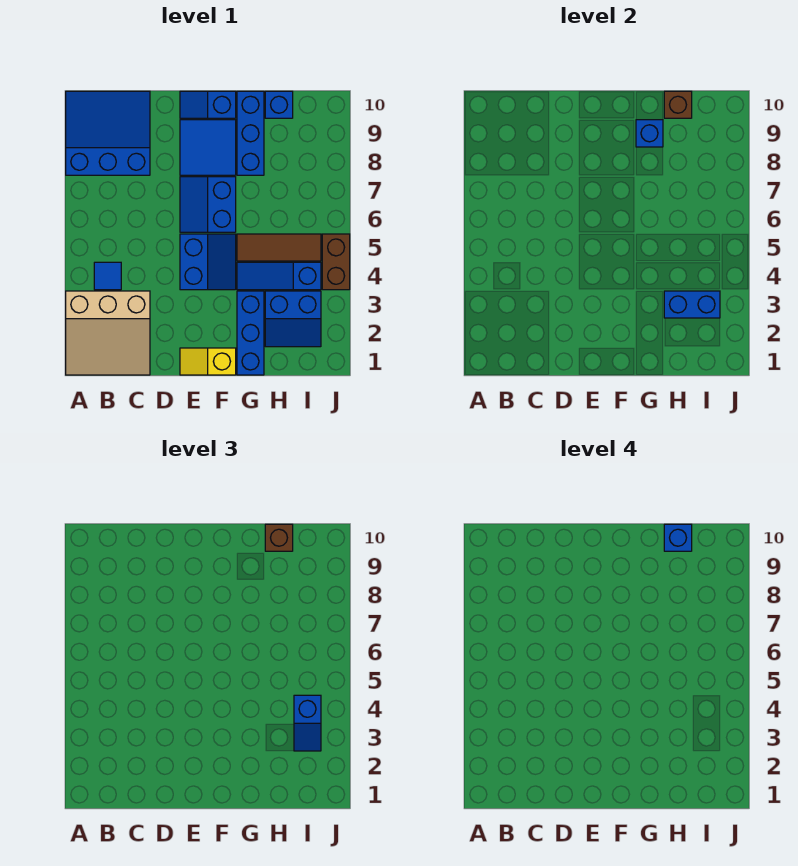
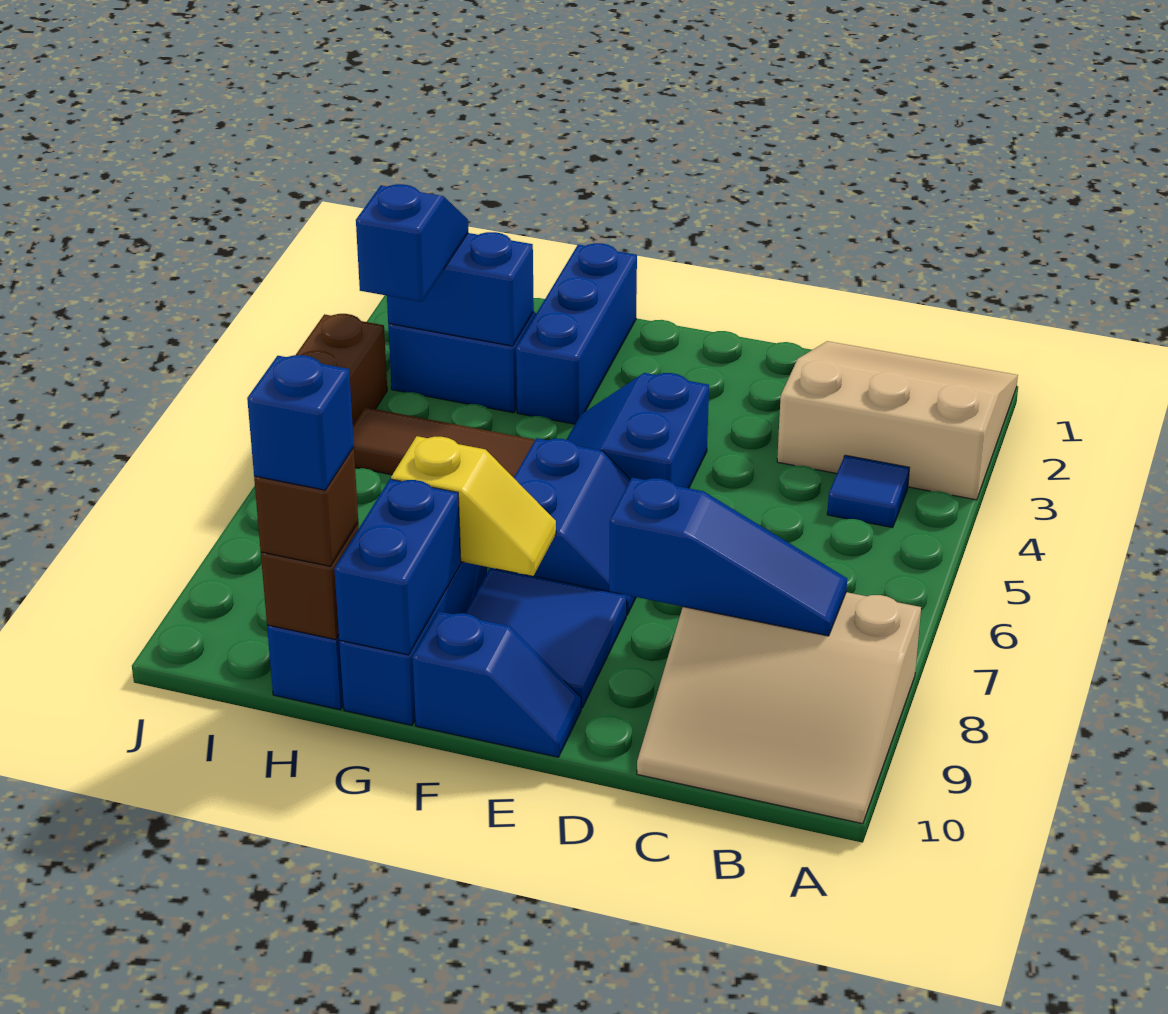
blue slope A8:C10 level 1 top 8 -> tan slope A8:C10 level 1 top 8
yellow slope E1:F1 level 1 top F -> yellow slope F8:G8 level 2 top G
blue slope G4:I4 level 1 top I -> blue slope B8:D8 level 2 top D
blue brick G9 level 2 -> blue brick G9:G10 level 2

